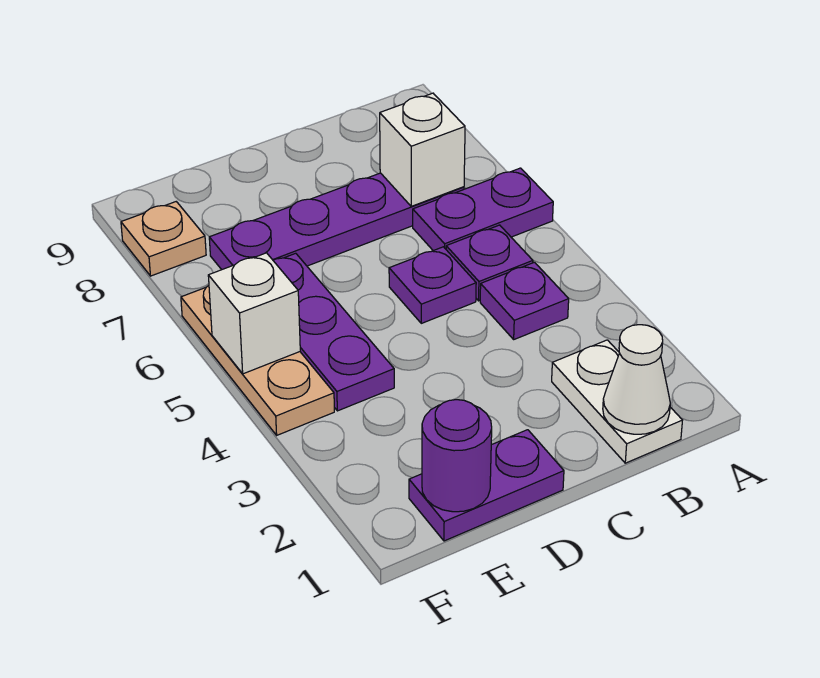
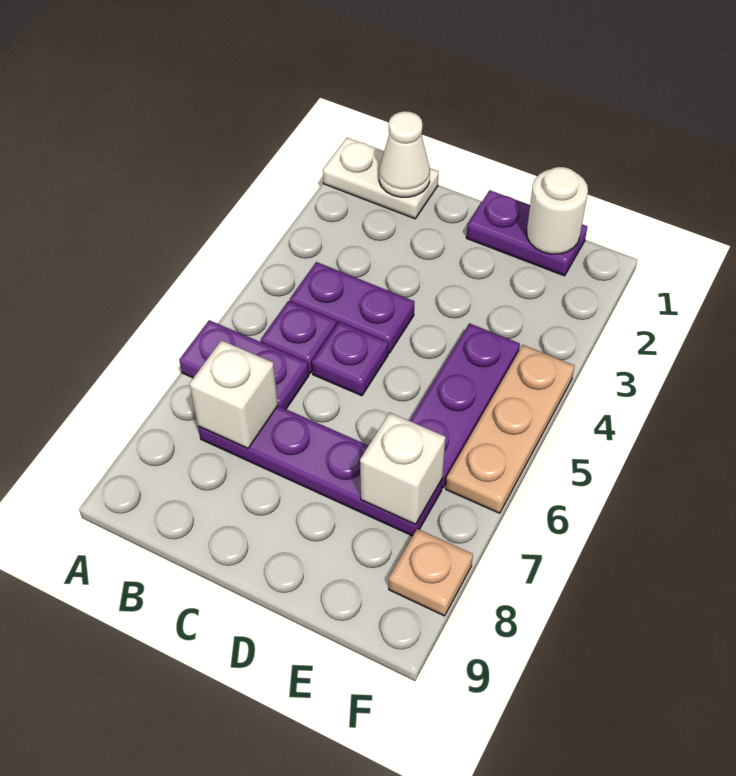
white plate B1:B2 level 1 -> white plate A1:B1 level 1
purple plate B4 level 1 -> purple plate B4:C4 level 1
purple round brick E1 level 2 -> white round brick E1 level 2
white brick F5 level 2 -> white brick E7 level 2

